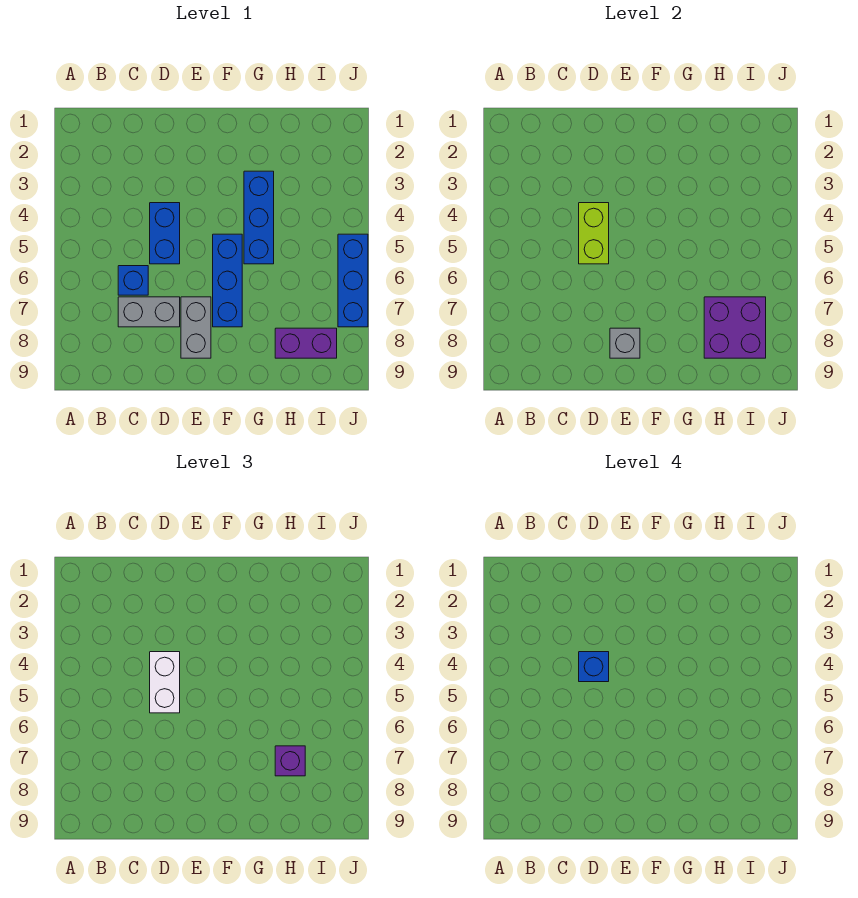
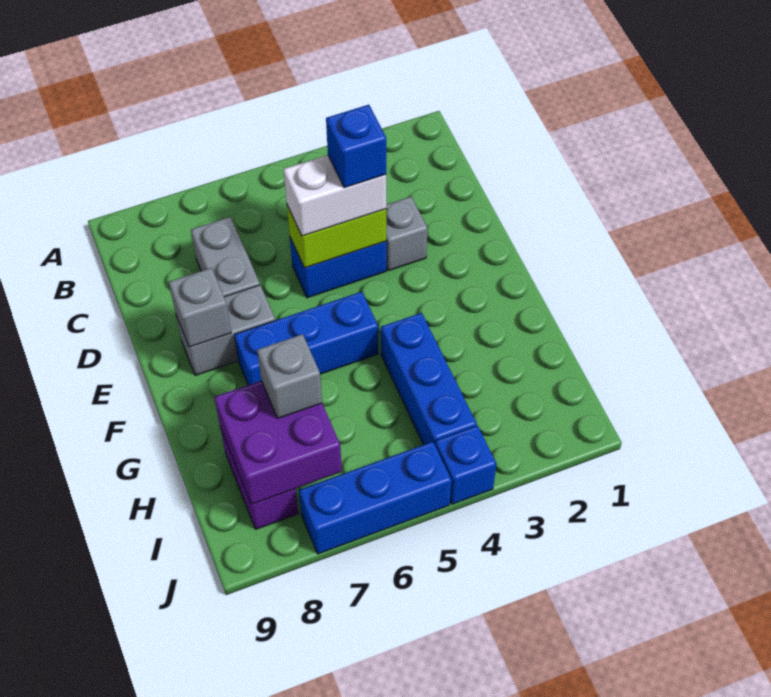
blue brick C6 level 1 -> blue brick J4 level 1
none -> grey brick D3 level 1
blue brick G3:G5 level 1 -> blue brick G4:I4 level 1
purple brick H7 level 3 -> grey brick H7 level 3

